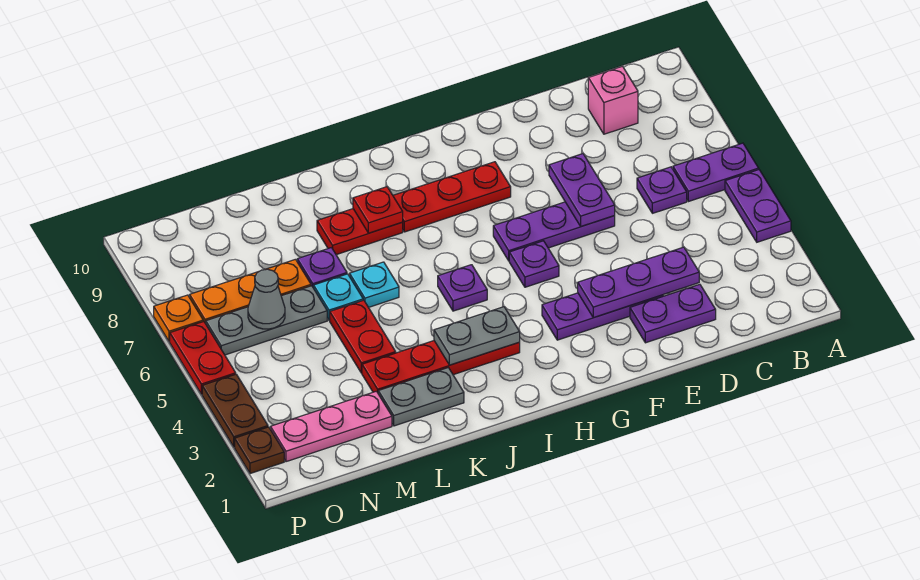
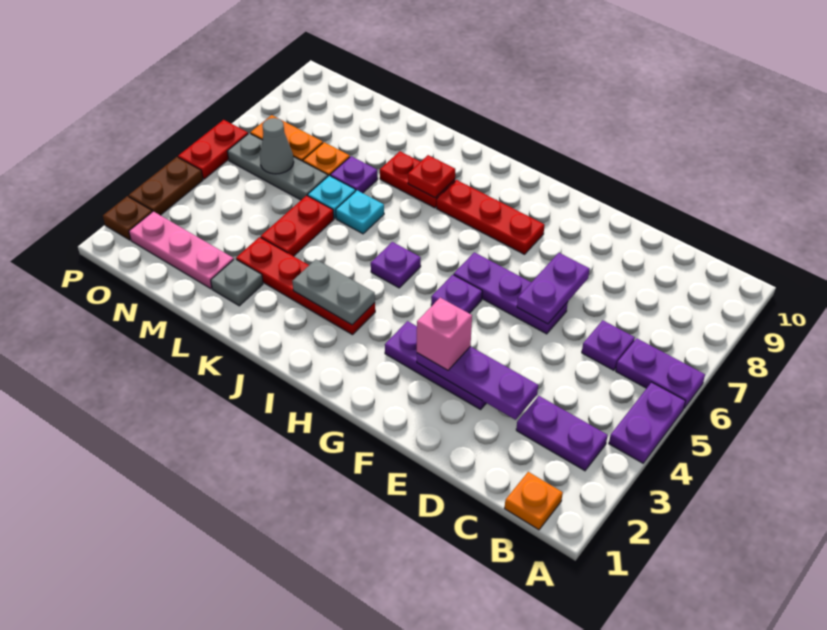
pink brick C9 level 1 -> pink brick F3 level 3
purple plate D2:E2 level 1 -> purple plate B3:C3 level 1
grey plate K2:L2 level 1 -> grey plate L2 level 1
orange plate P7 level 1 -> orange plate B1 level 1

